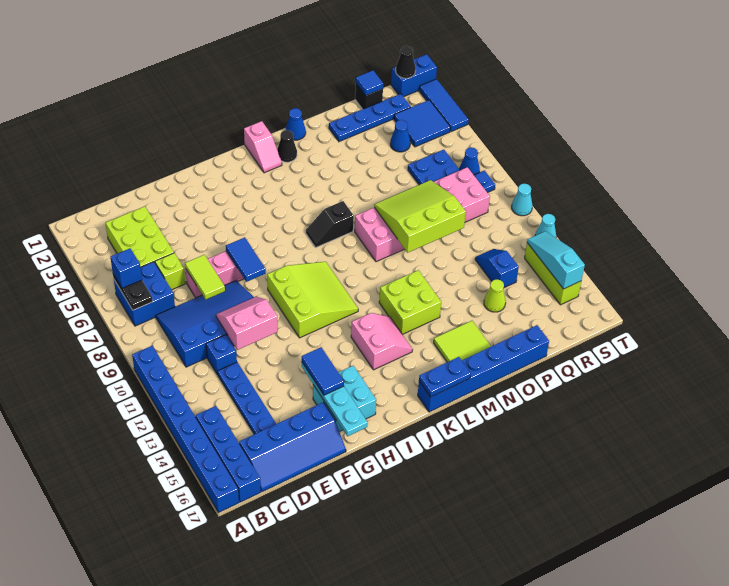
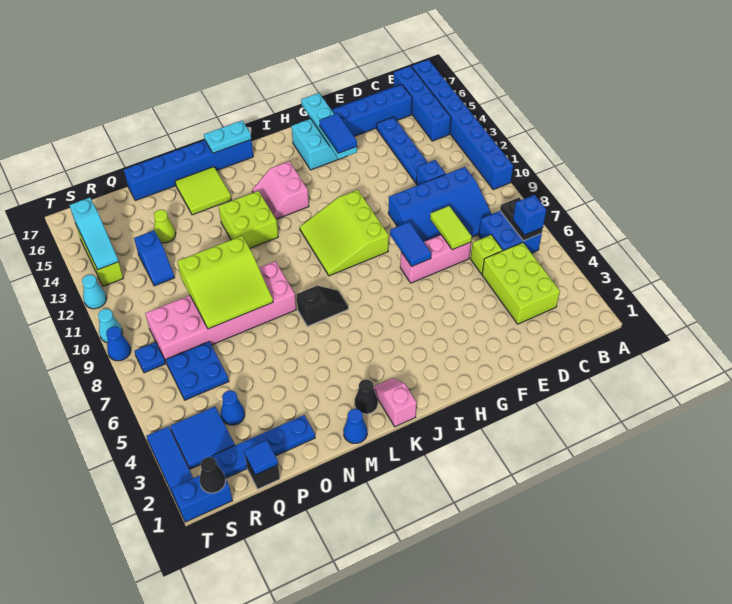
pink slope E10:F11 level 2 top 11 -> none
blue plate K17:L17 level 2 -> cyan plate K17:L17 level 2
blue cone S7 level 1 -> blue cone T9 level 1

